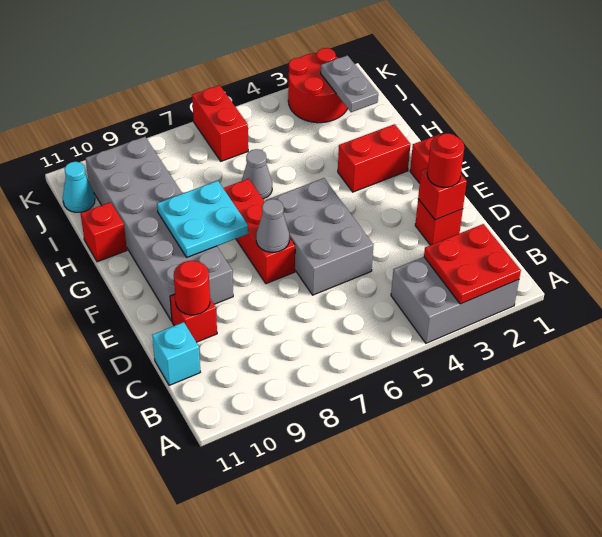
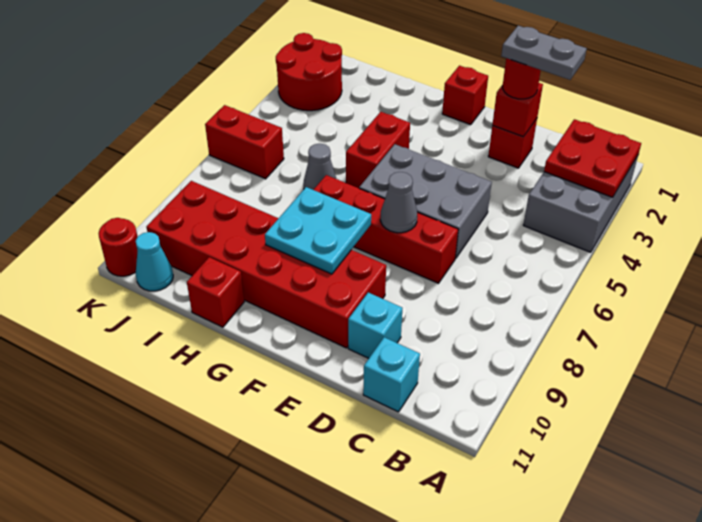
red brick D10 level 1 -> cyan brick D10 level 1
red round brick D10 level 2 -> red round brick K11 level 1
red brick E7:G7 level 1 -> red brick D7:G7 level 1
grey brick E9:J10 level 1 -> red brick E9:J10 level 1
red brick G2:G3 level 1 -> red brick G4:G5 level 1
grey plate I2:J2 level 2 -> grey plate C2:D2 level 4

